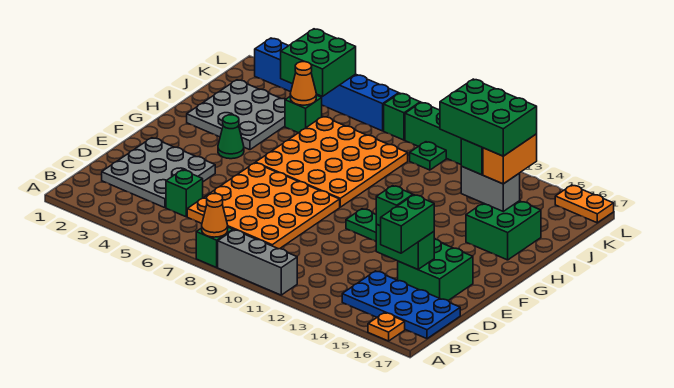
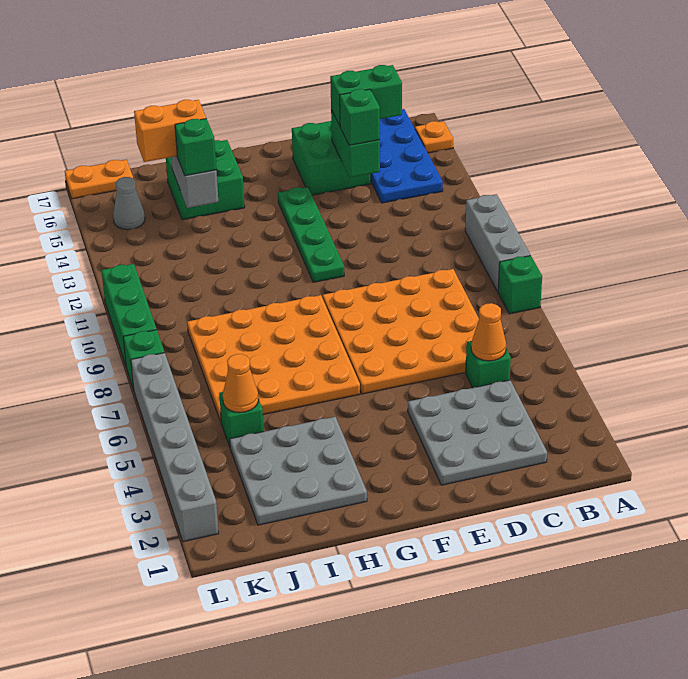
orange cone A8 level 2 -> orange cone C5 level 2
green cone G4 level 1 -> none
green brick I13:J15 level 4 -> none
green brick K4:L5 level 2 -> none
green plate K10 level 1 -> none
none -> grey cone K15 level 1
blue brick L2:L7 level 1 -> grey brick L2:L7 level 1
orange plate L16:L17 level 1 -> orange plate K17:L17 level 1

